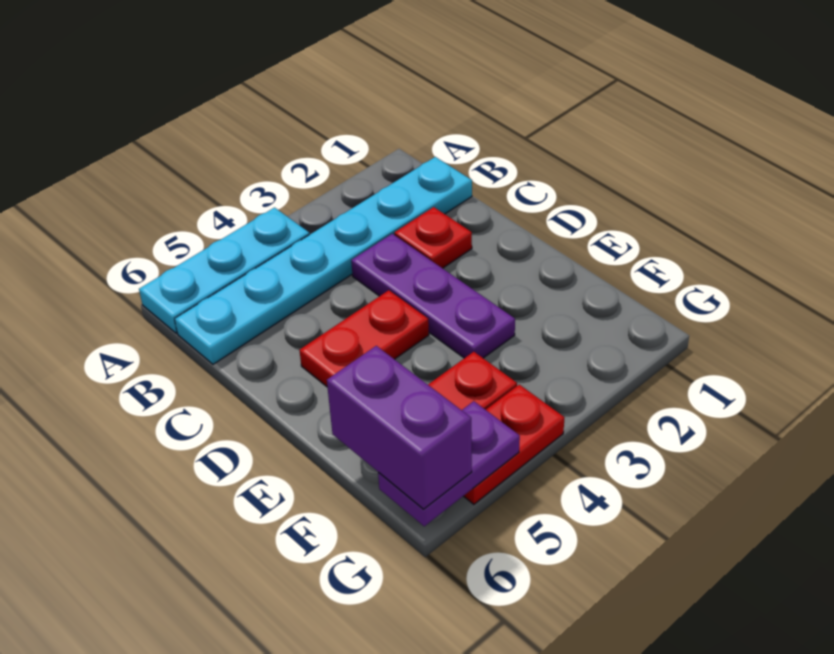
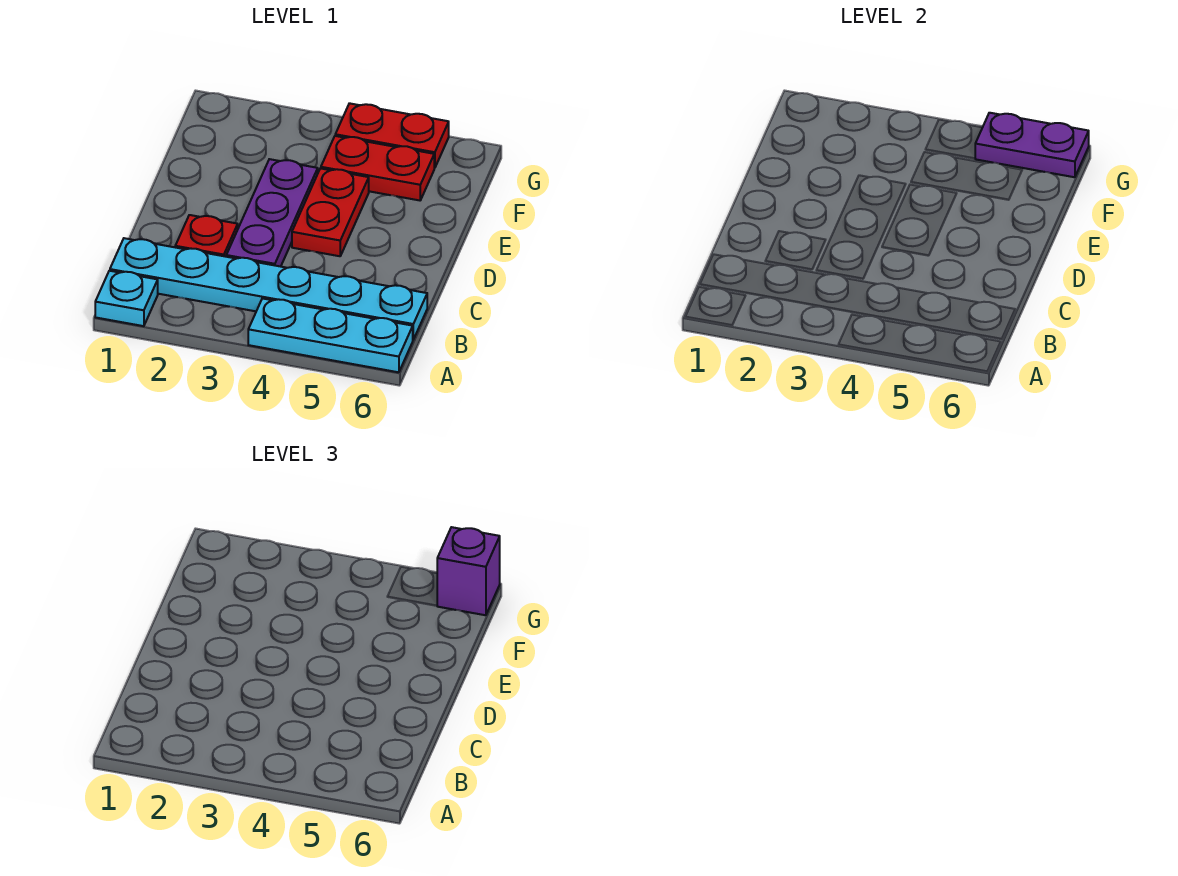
none -> cyan plate A1 level 1
red plate D4:D5 level 1 -> red plate D4:E4 level 1
purple brick F6:G6 level 3 -> purple brick G6 level 3

